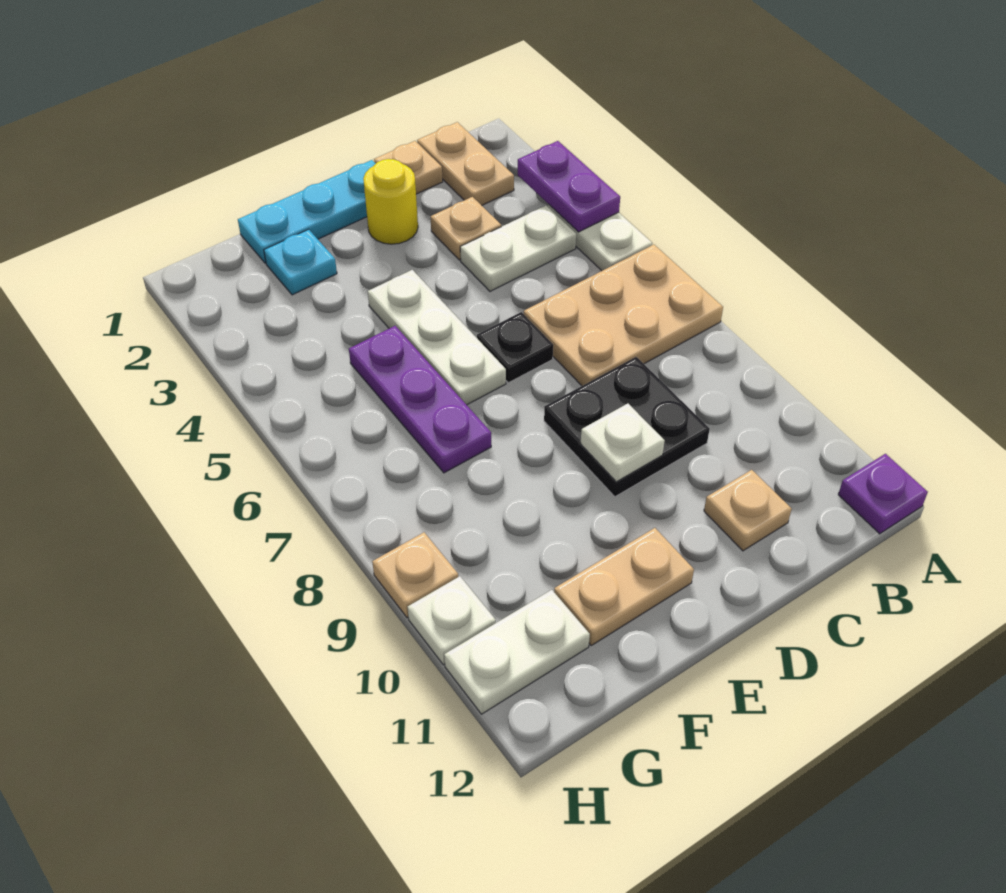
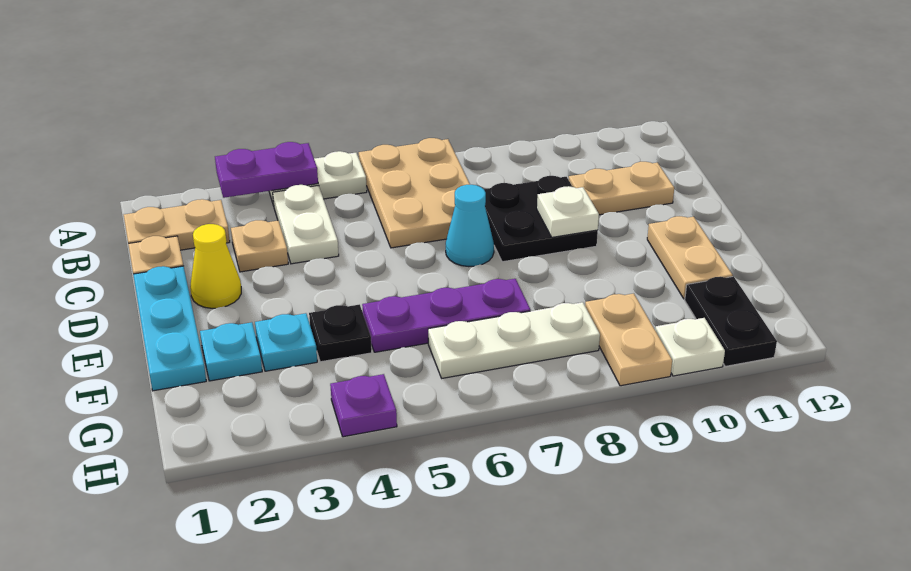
purple plate A12 level 1 -> purple plate H4 level 1
tan plate C11 level 1 -> tan plate C10:C11 level 1
yellow round brick D2 level 1 -> yellow cone D2 level 1
black plate D6 level 1 -> black plate F4 level 1
none -> cyan cone D7 level 1
white plate E4:E6 level 1 -> white plate G6:G8 level 1
none -> cyan plate F3 level 1
white plate G11:H11 level 1 -> black plate G11:H11 level 1
tan plate H9 level 1 -> tan plate G9:H9 level 1

